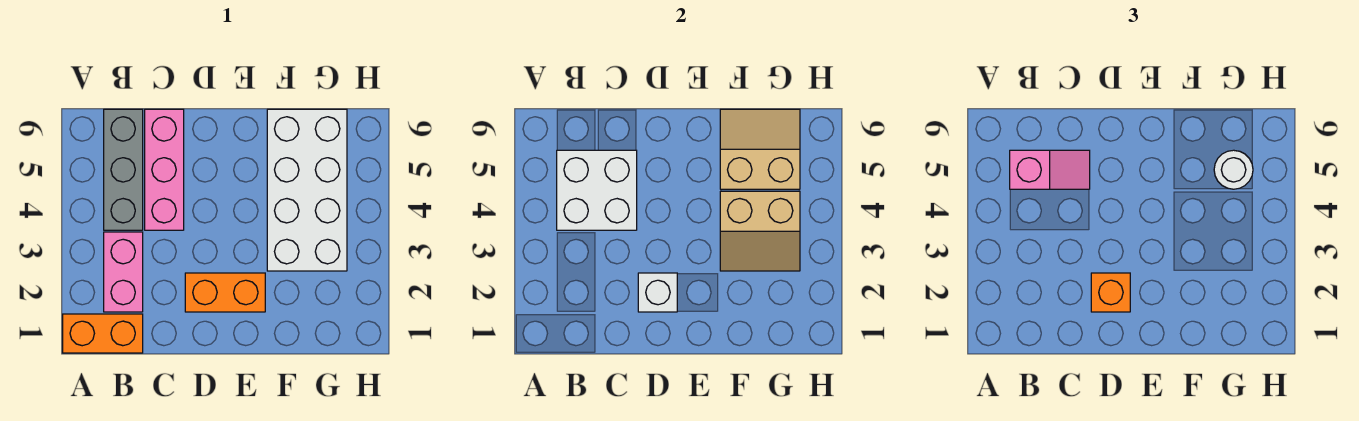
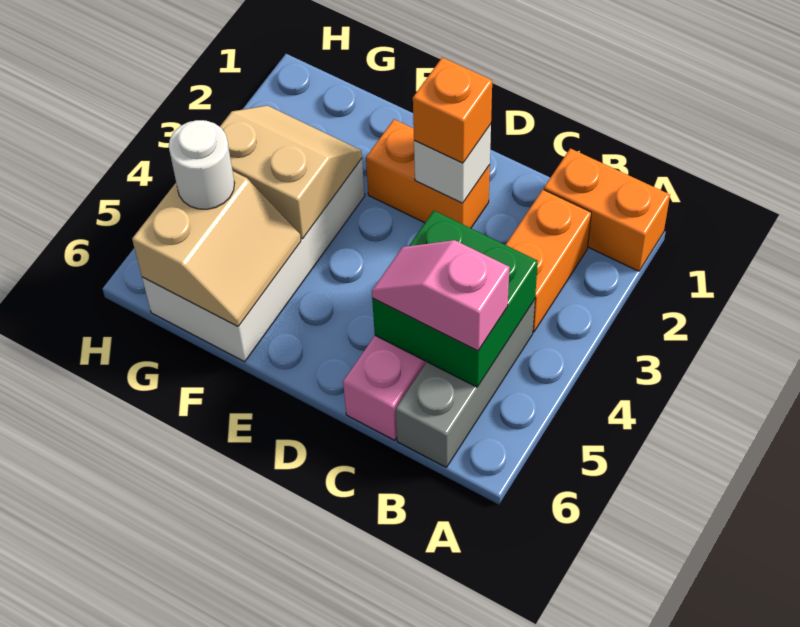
pink brick B2:B3 level 1 -> orange brick B2:B3 level 1
white brick B4:C5 level 2 -> green brick B4:C5 level 2
tan slope F5:G6 level 2 top 5 -> tan slope F5:G6 level 2 top G

